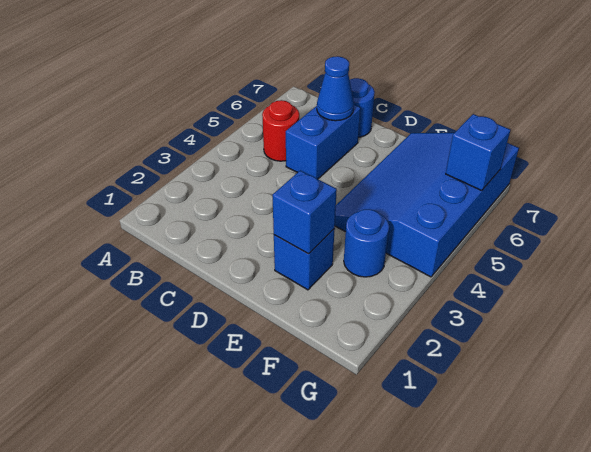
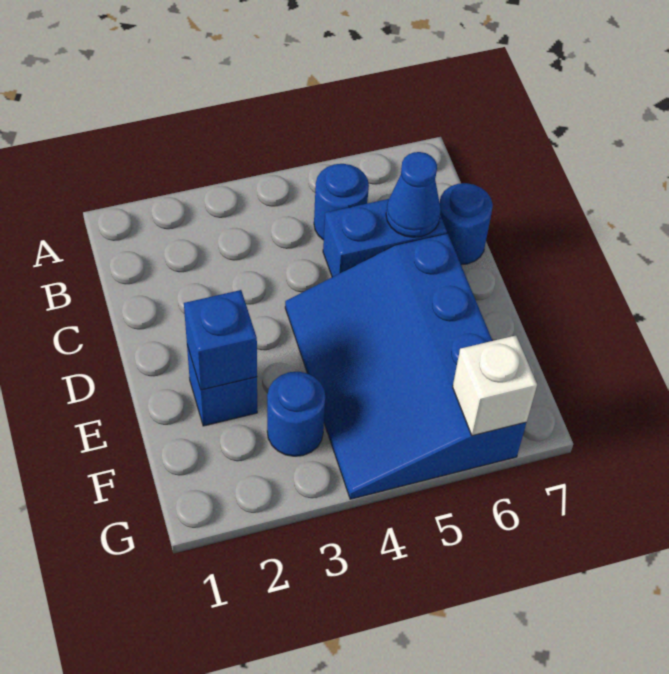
red round brick B5 level 1 -> blue round brick B5 level 1
blue slope E4:G7 level 1 top G -> blue slope D4:G6 level 1 top 6
blue brick G6 level 2 -> white brick G6 level 2

